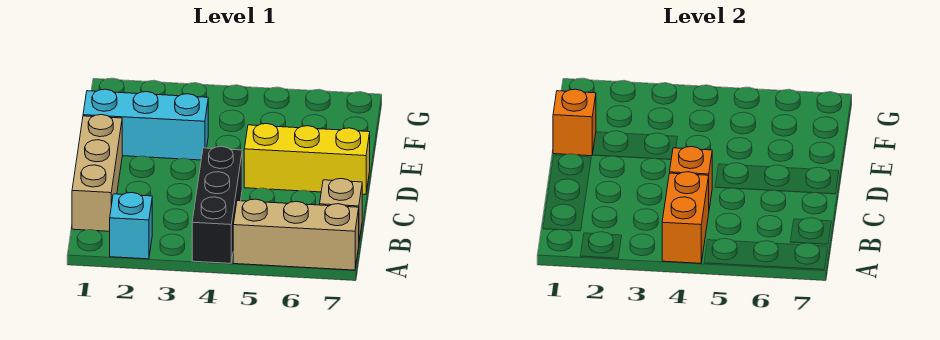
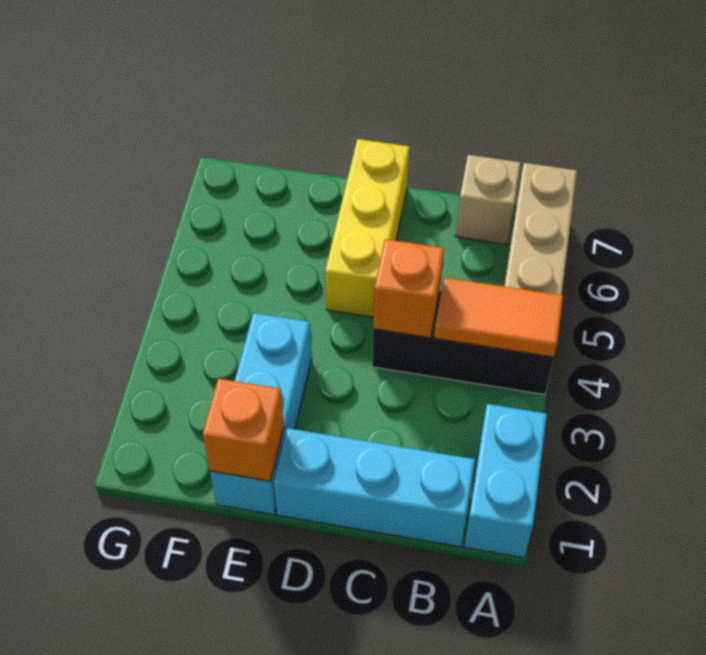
cyan brick A2 level 1 -> cyan brick A1:A2 level 1
orange brick A4:B4 level 2 -> orange tile A4:B4 level 2
tan brick B1:D1 level 1 -> cyan brick B1:D1 level 1

